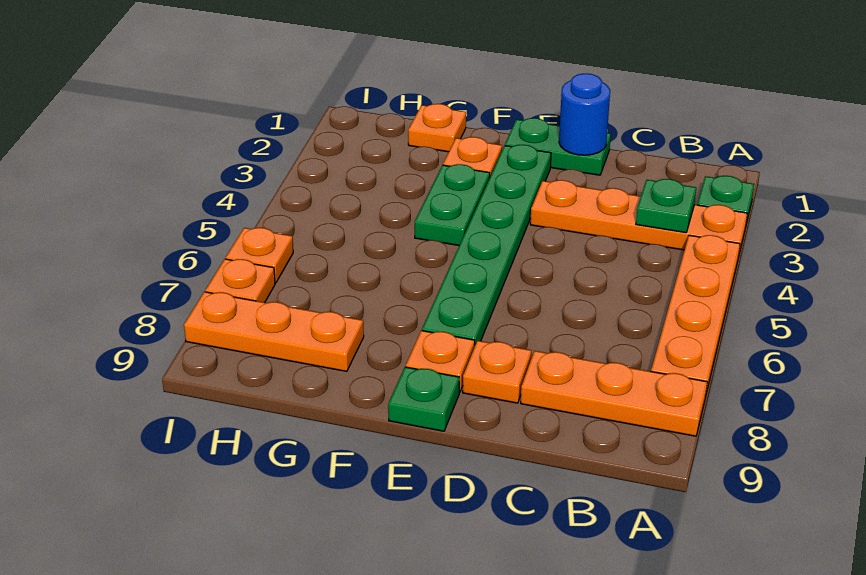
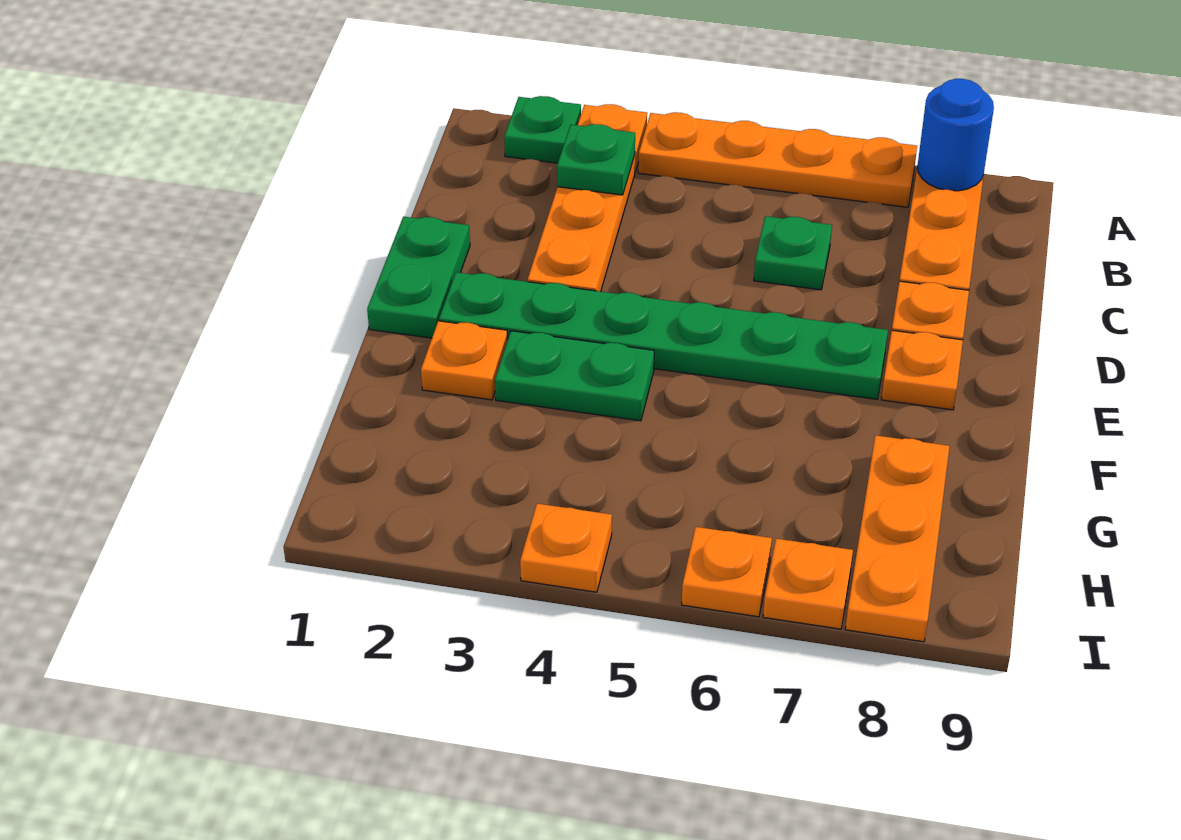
blue round brick D1 level 2 -> blue round brick A8 level 2
green plate E9 level 1 -> green plate C6 level 1
orange plate G1 level 1 -> orange plate I4 level 1

